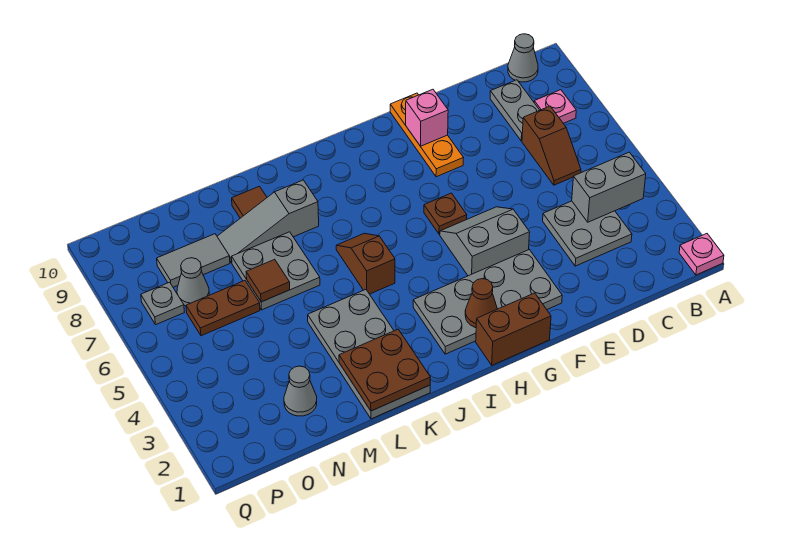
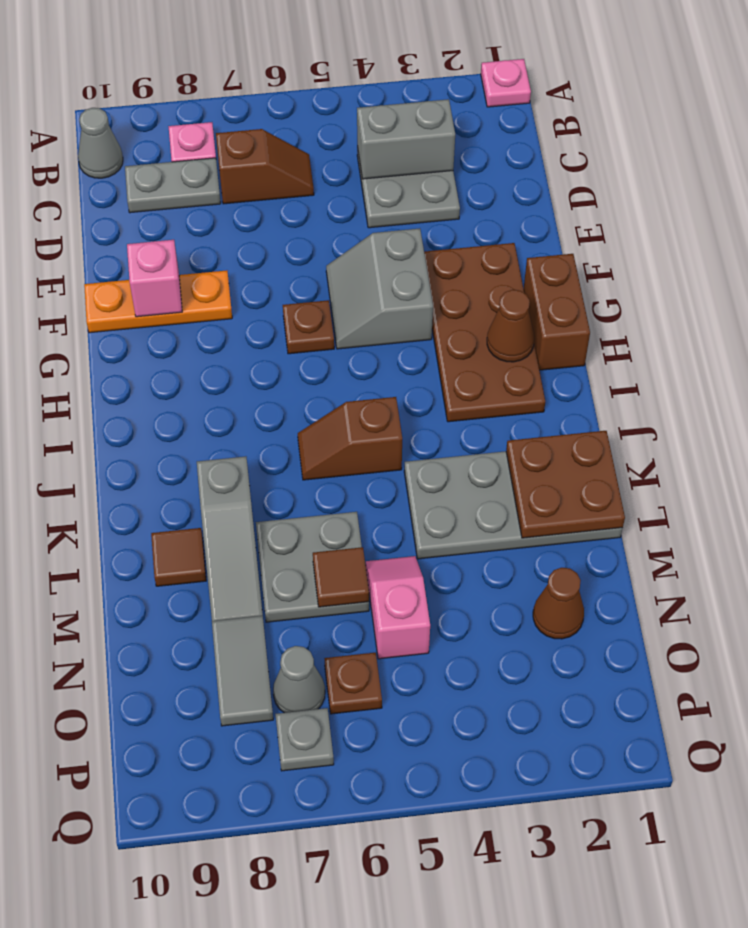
grey brick B4:C4 level 2 -> grey brick C3:C4 level 2
grey plate F2:I3 level 1 -> brown plate F2:I3 level 1
none -> pink slope M5:N5 level 1 top N
grey cone N2 level 1 -> brown cone N2 level 1
brown plate N6:O6 level 1 -> brown plate O6 level 1

